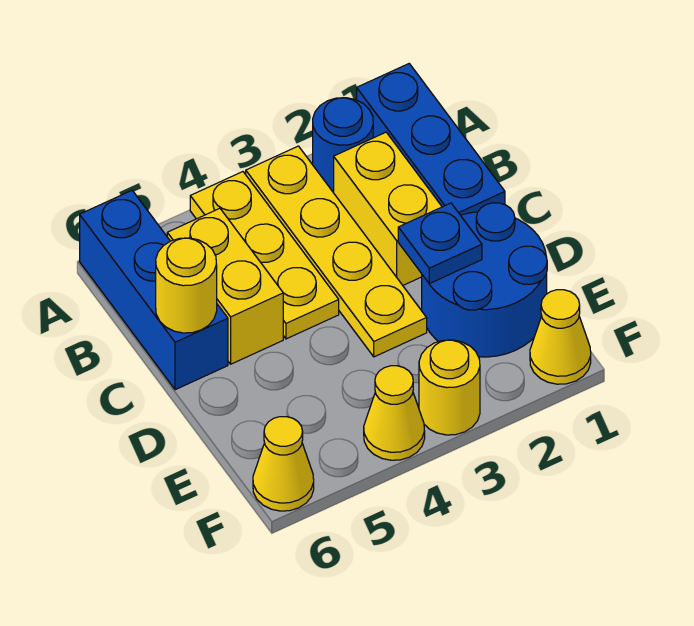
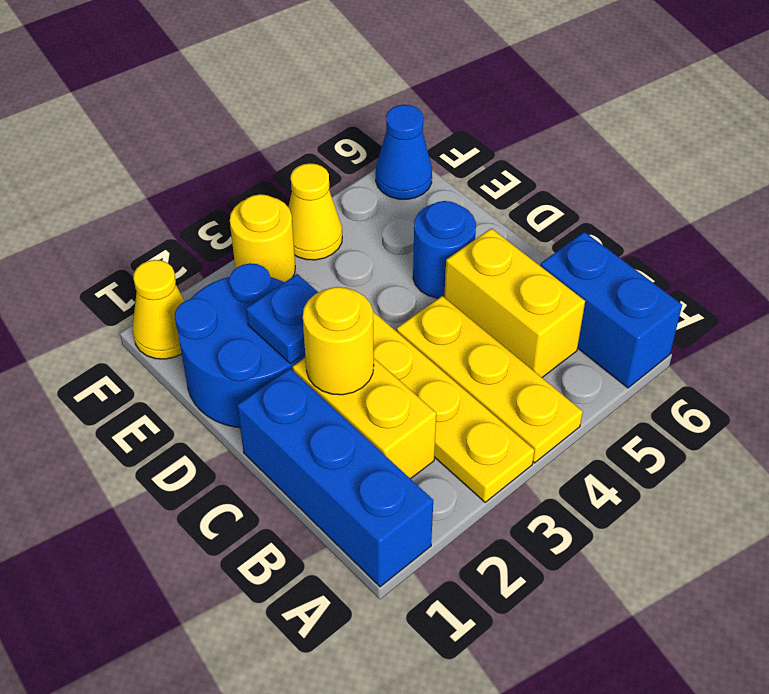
blue round brick A2 level 1 -> blue round brick D5 level 1
blue brick A6:C6 level 1 -> blue brick A6:B6 level 1
yellow round brick C6 level 2 -> yellow round brick C2 level 2
yellow cone F6 level 1 -> blue cone F6 level 1

